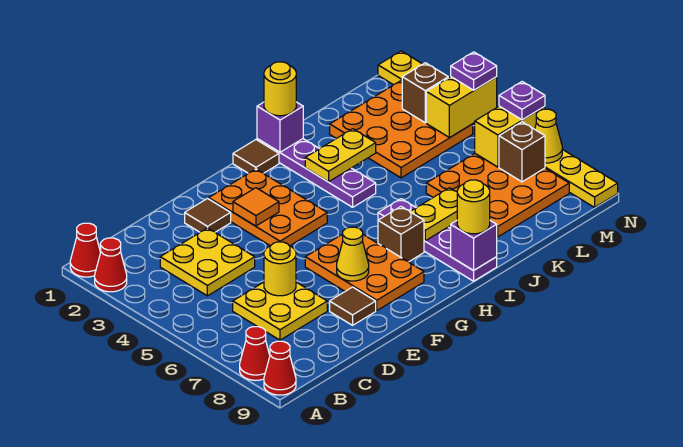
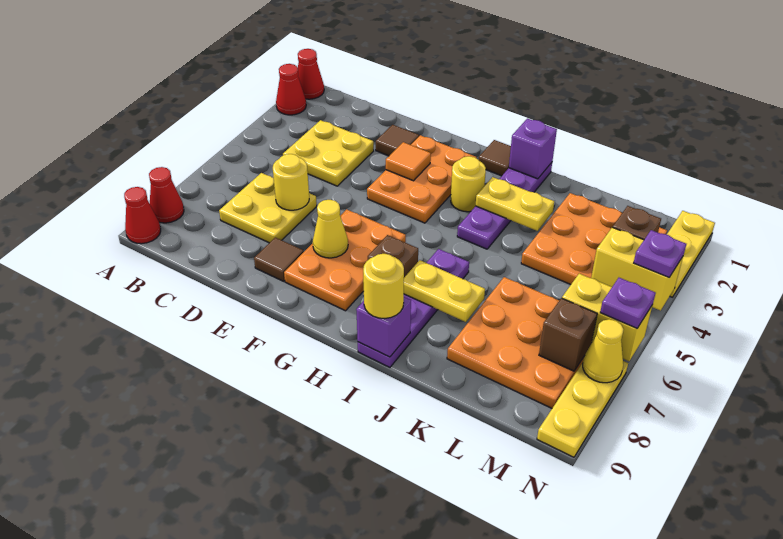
yellow round brick I1 level 3 -> yellow round brick H3 level 1

